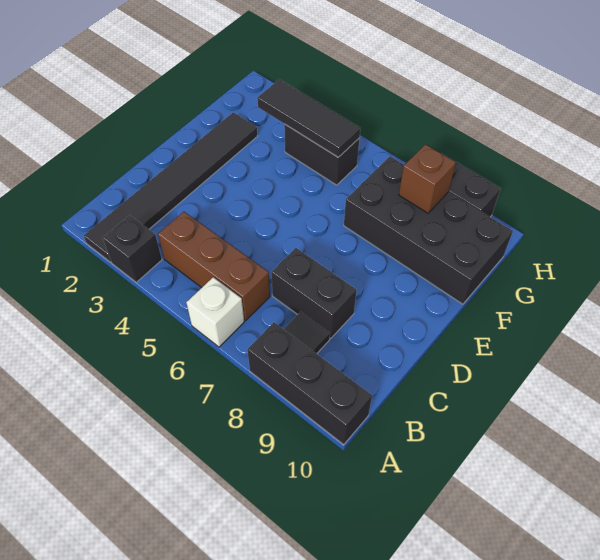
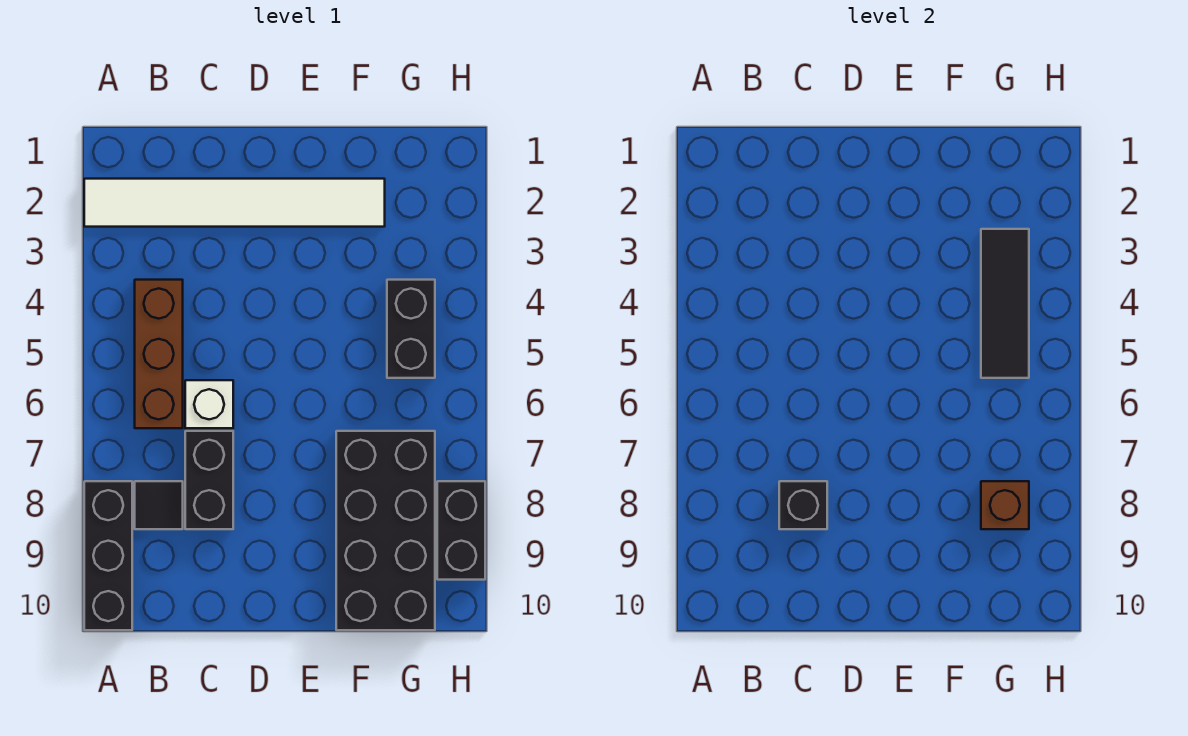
black tile A2:F2 level 1 -> white tile A2:F2 level 1
black brick A3 level 1 -> black brick C8 level 2
white brick A6 level 1 -> white brick C6 level 1

